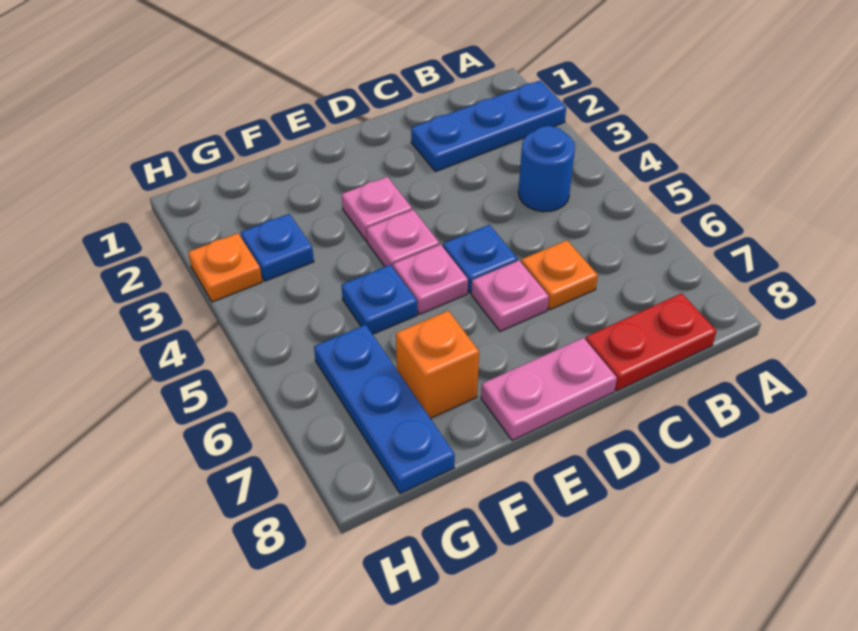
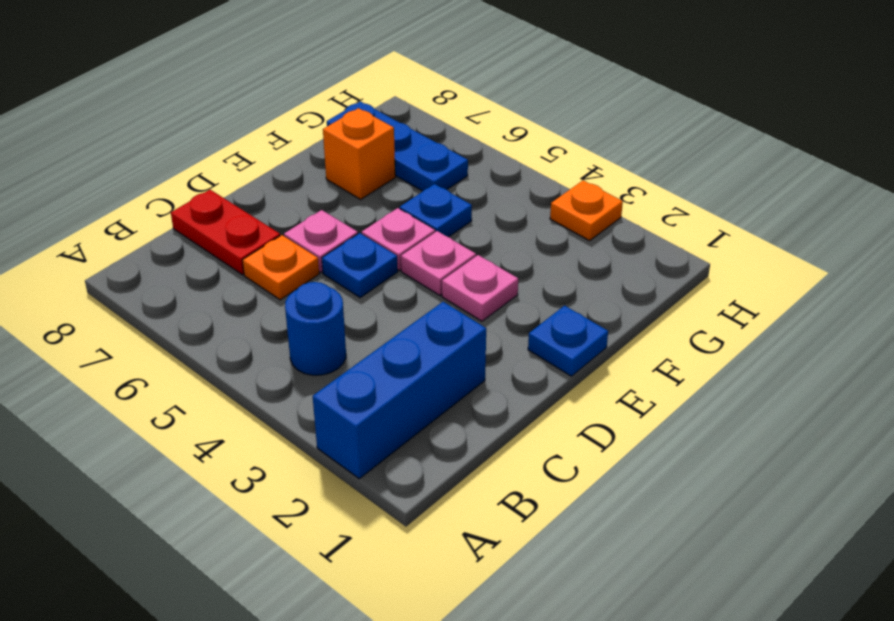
blue plate A2:C2 level 1 -> blue brick A2:C2 level 1
red plate B8:C8 level 1 -> red plate C7:C8 level 1
pink plate D8:E8 level 1 -> none
blue plate G3 level 1 -> blue plate E1 level 1

